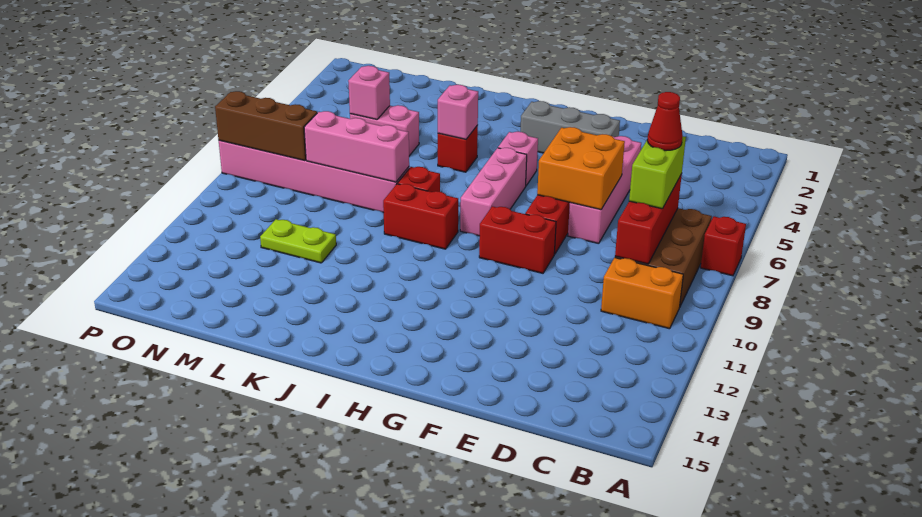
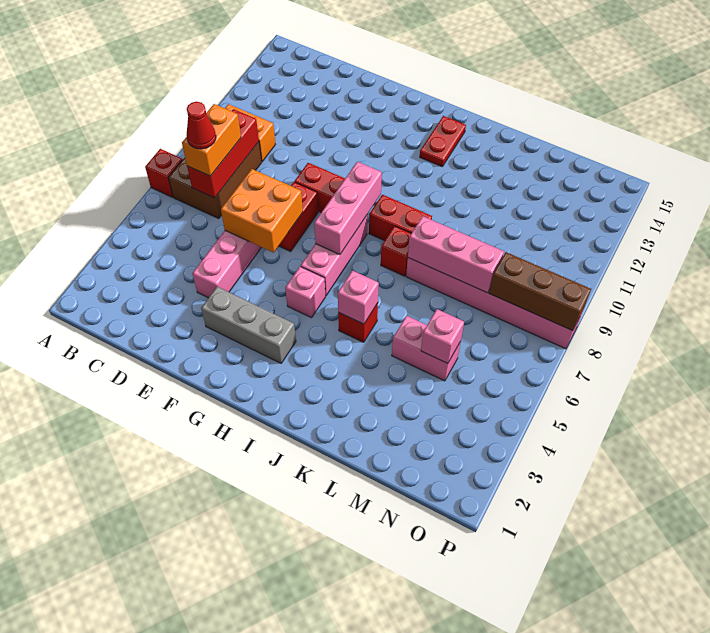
lime brick C7:C8 level 3 -> orange brick C7:C8 level 3
none -> pink brick H7:H9 level 2
none -> red plate I13:I14 level 1
lime plate L11:M11 level 1 -> none

